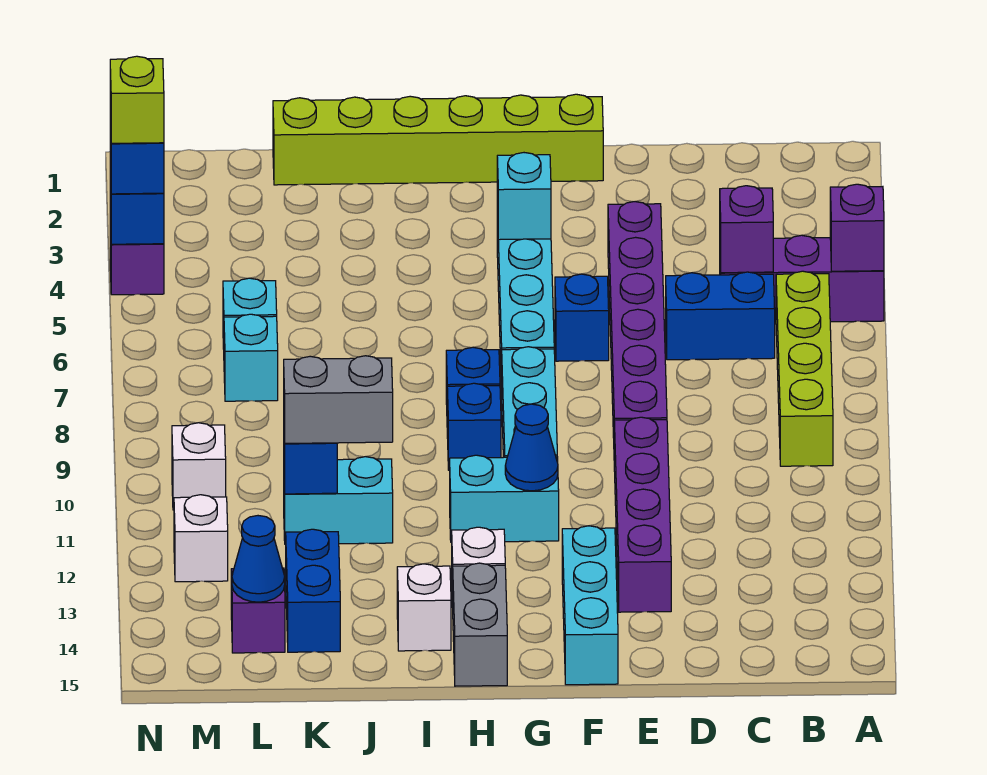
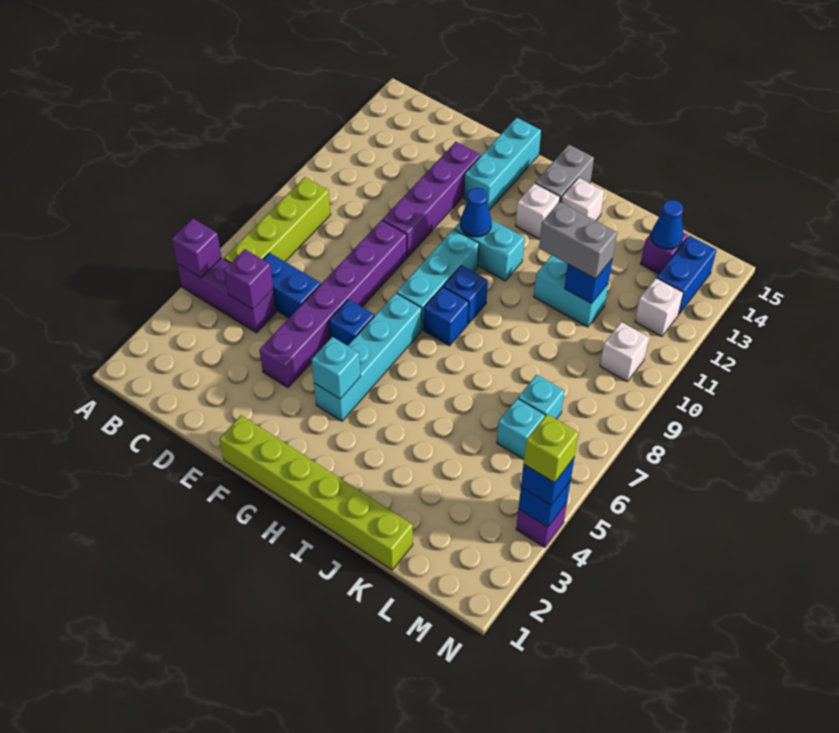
blue brick K13:K14 level 1 -> blue brick M13:M14 level 1

